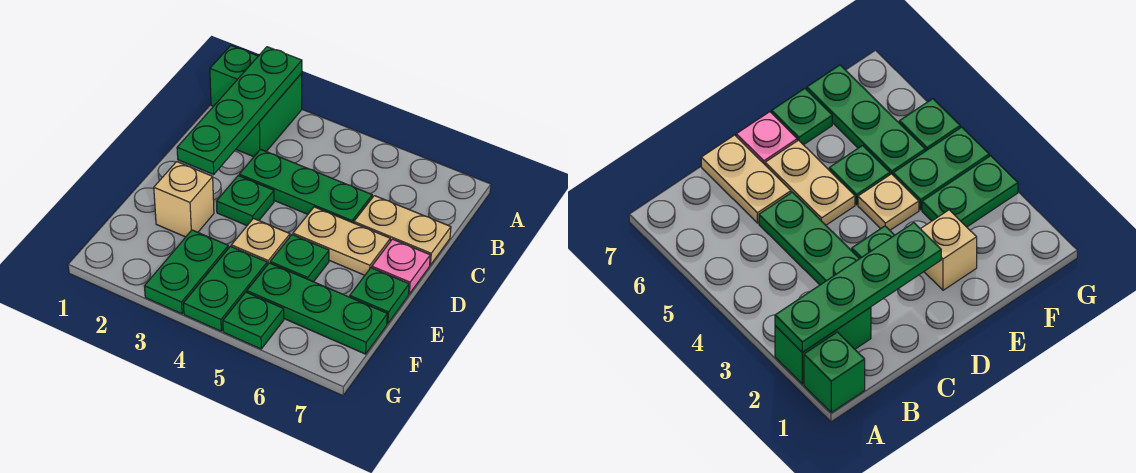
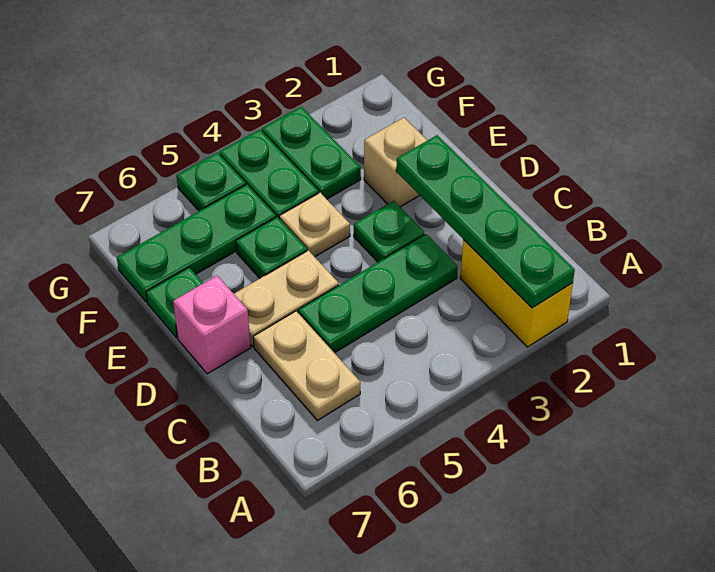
green brick A1 level 1 -> none
green brick A2:B2 level 1 -> yellow brick A2:B2 level 1
tan plate C6:C7 level 1 -> tan plate B6:C6 level 1
pink plate D7 level 1 -> pink brick D7 level 1

